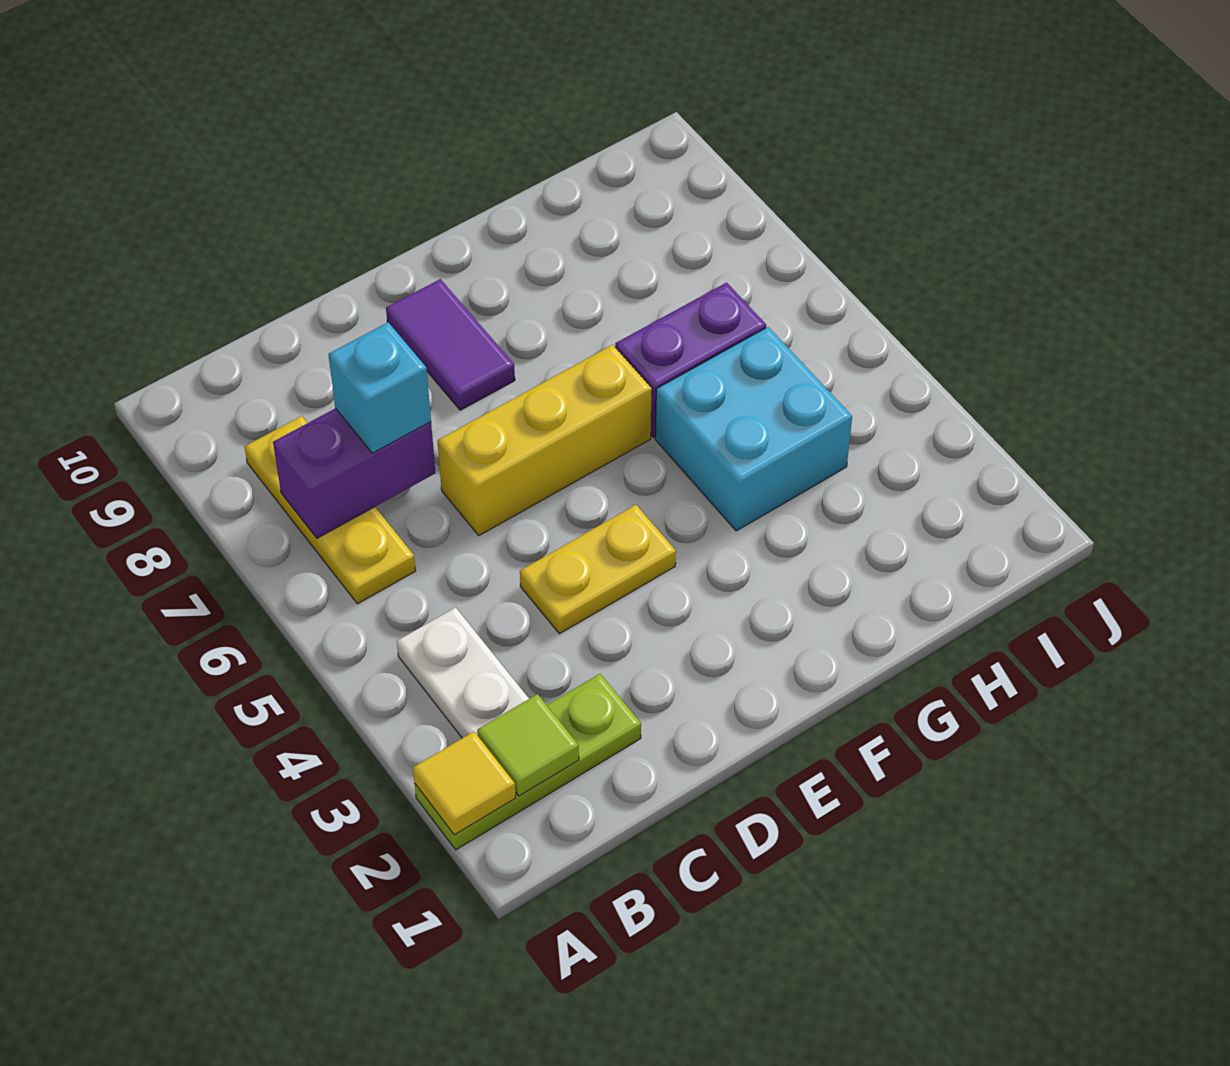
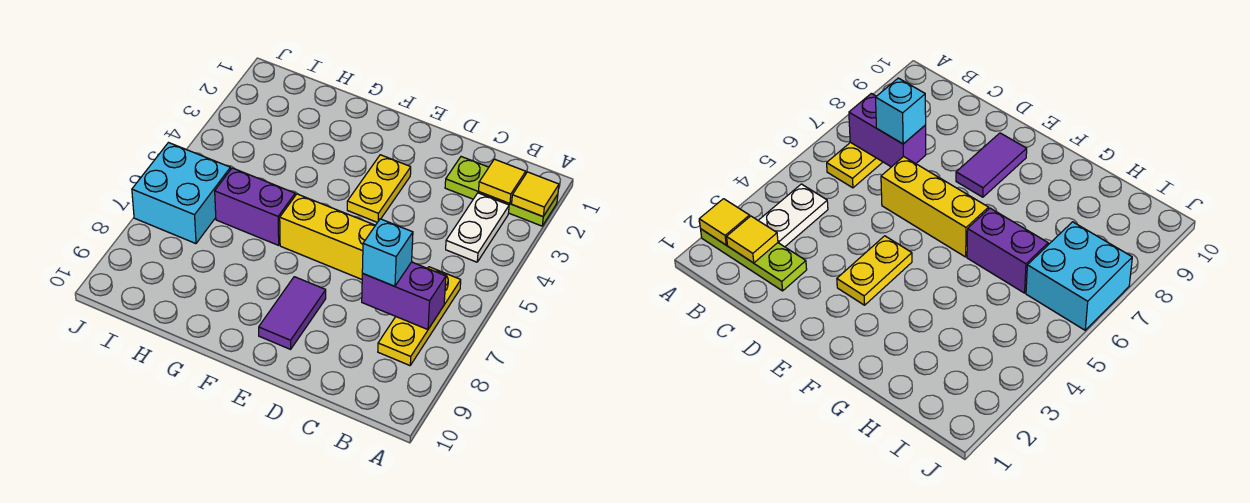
lime tile B2 level 2 -> yellow tile B2 level 2
yellow plate D4:E4 level 1 -> yellow plate E3:E4 level 1
cyan brick G4:H5 level 1 -> cyan brick I6:J7 level 1

